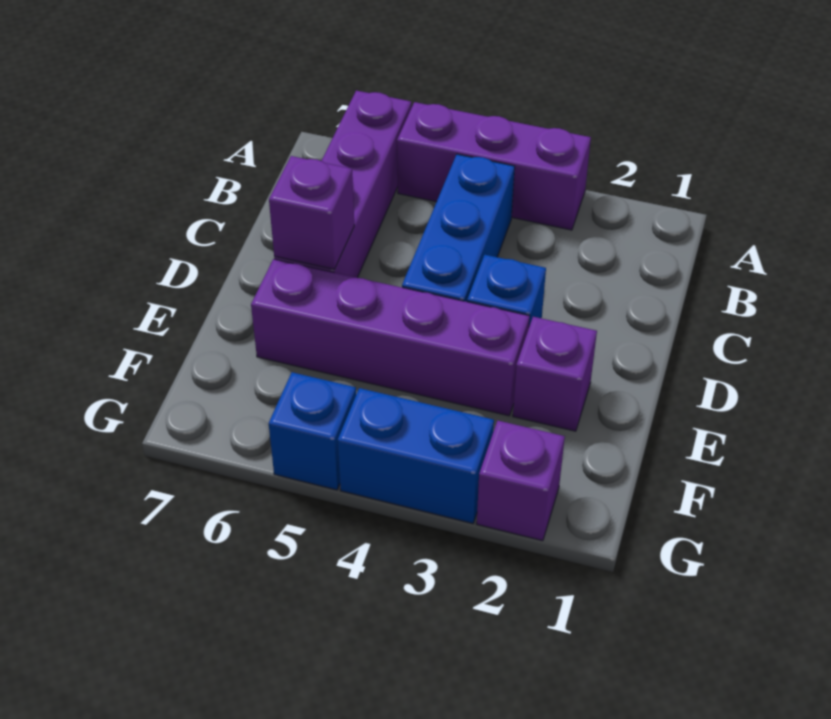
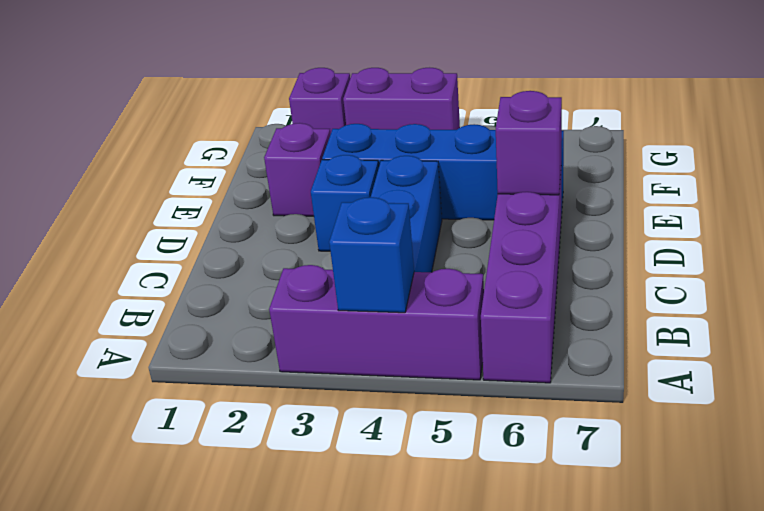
purple brick E3:E6 level 1 -> blue brick E3:E6 level 1
blue brick G3:G4 level 1 -> purple brick G3:G4 level 1
blue brick G5 level 1 -> blue brick A4 level 2

